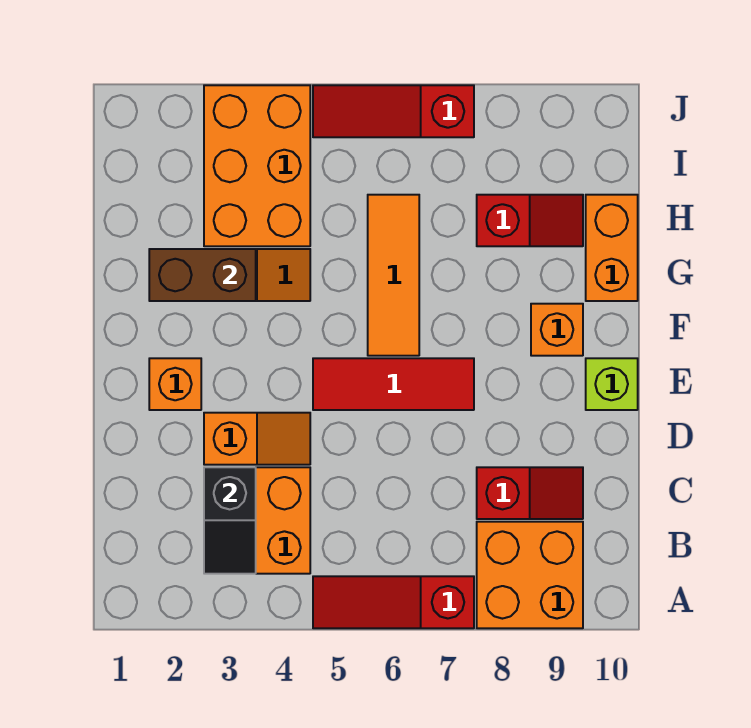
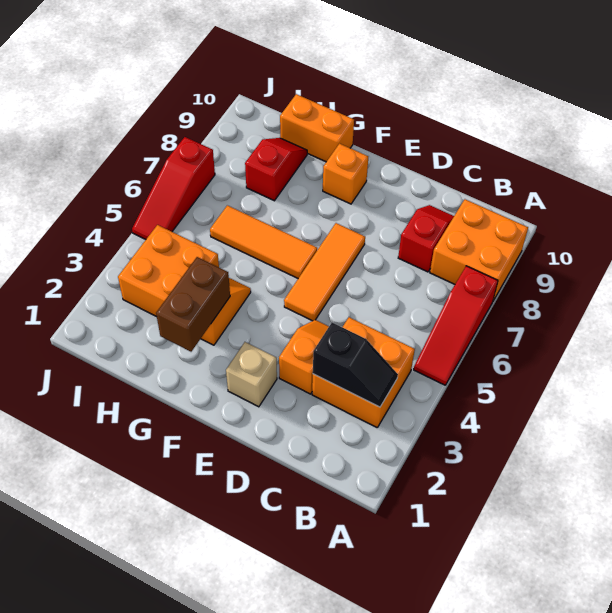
orange brick E2 level 1 -> tan brick E2 level 1
red tile E5:E7 level 1 -> orange tile E5:E7 level 1
lime brick E10 level 1 -> none
orange brick H3:J4 level 1 -> orange brick H3:I4 level 1

